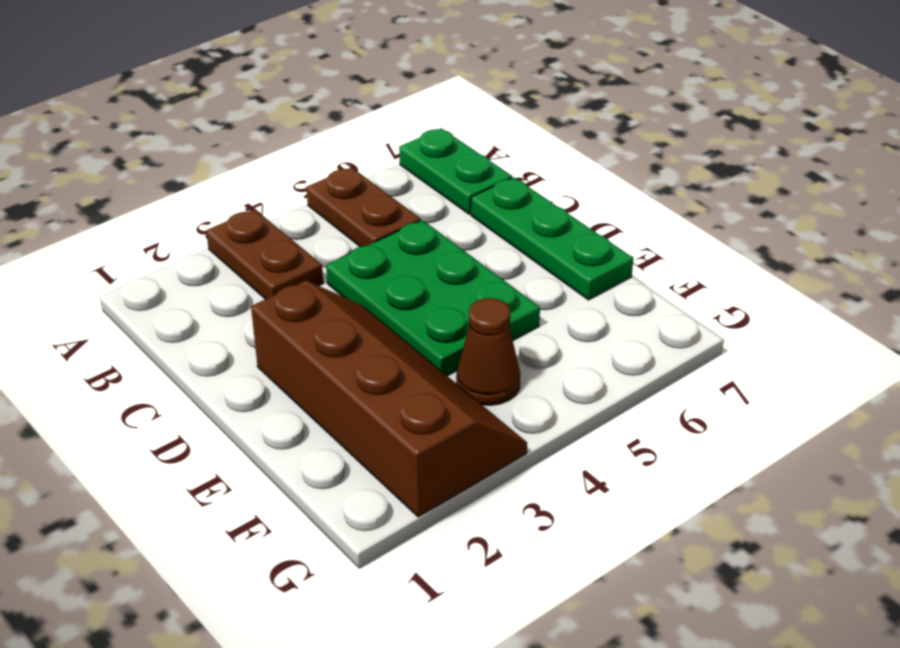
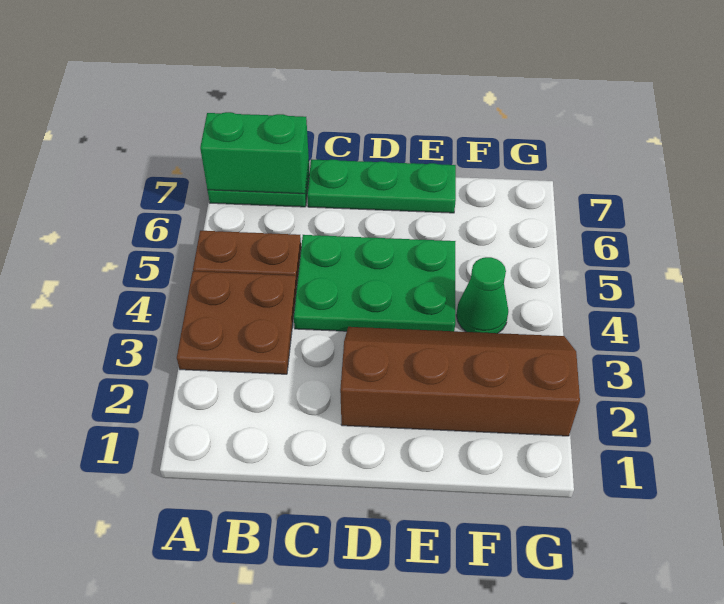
brown plate A3:B3 level 1 -> brown plate A3:B4 level 1
none -> green brick A7:B7 level 2
brown cone F4 level 1 -> green cone F4 level 1

